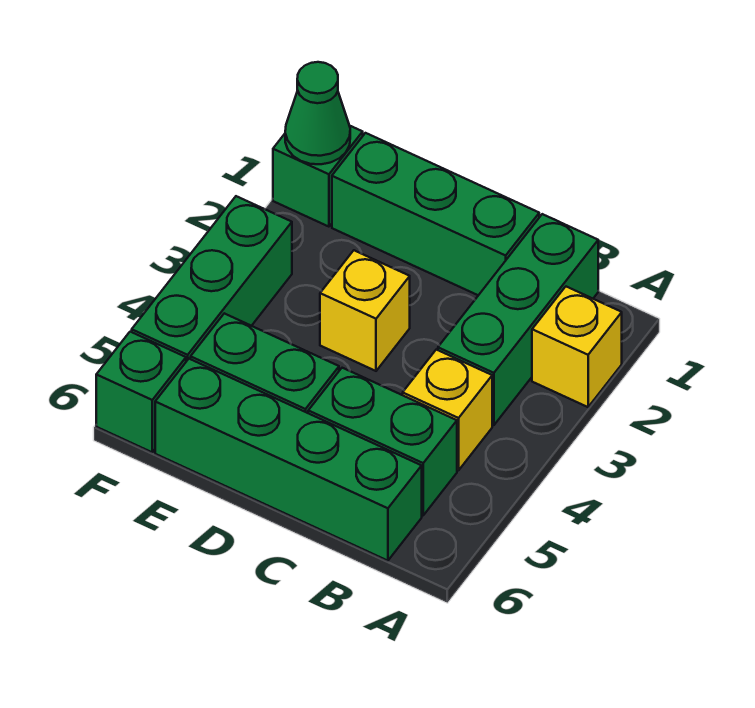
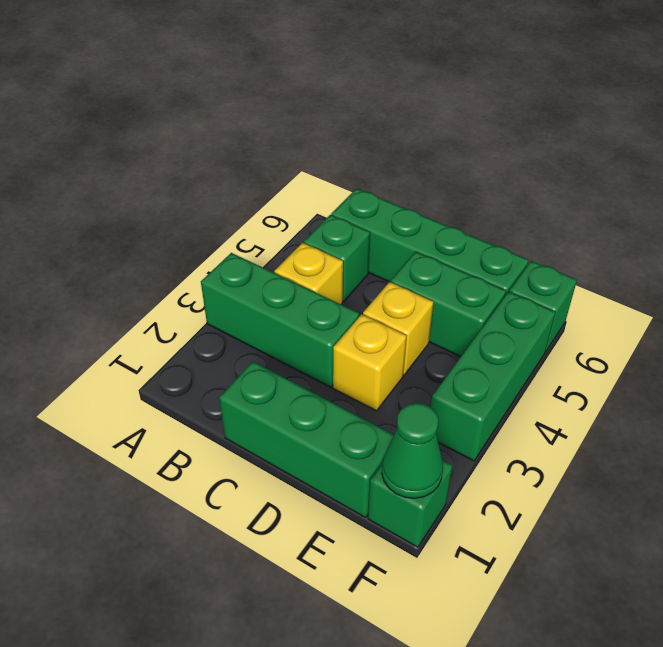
yellow brick A2 level 1 -> yellow brick D4 level 1
green brick B1:B3 level 1 -> green brick A3:C3 level 1
green brick B5:C5 level 1 -> green brick B5 level 1

